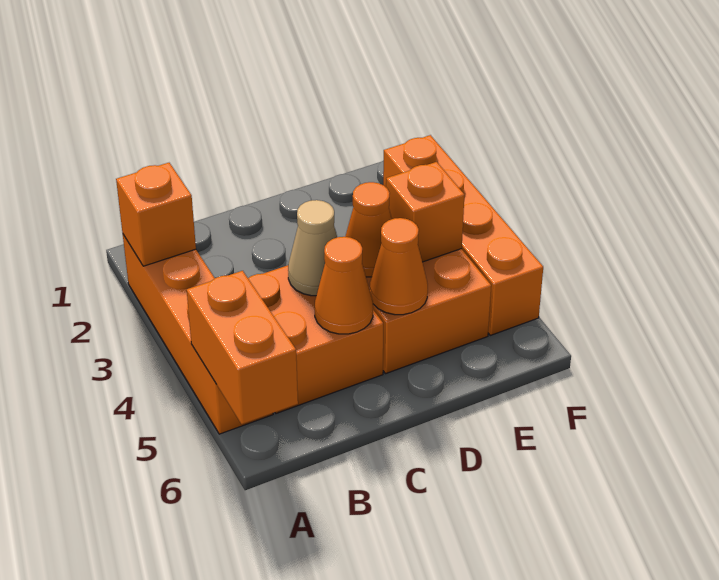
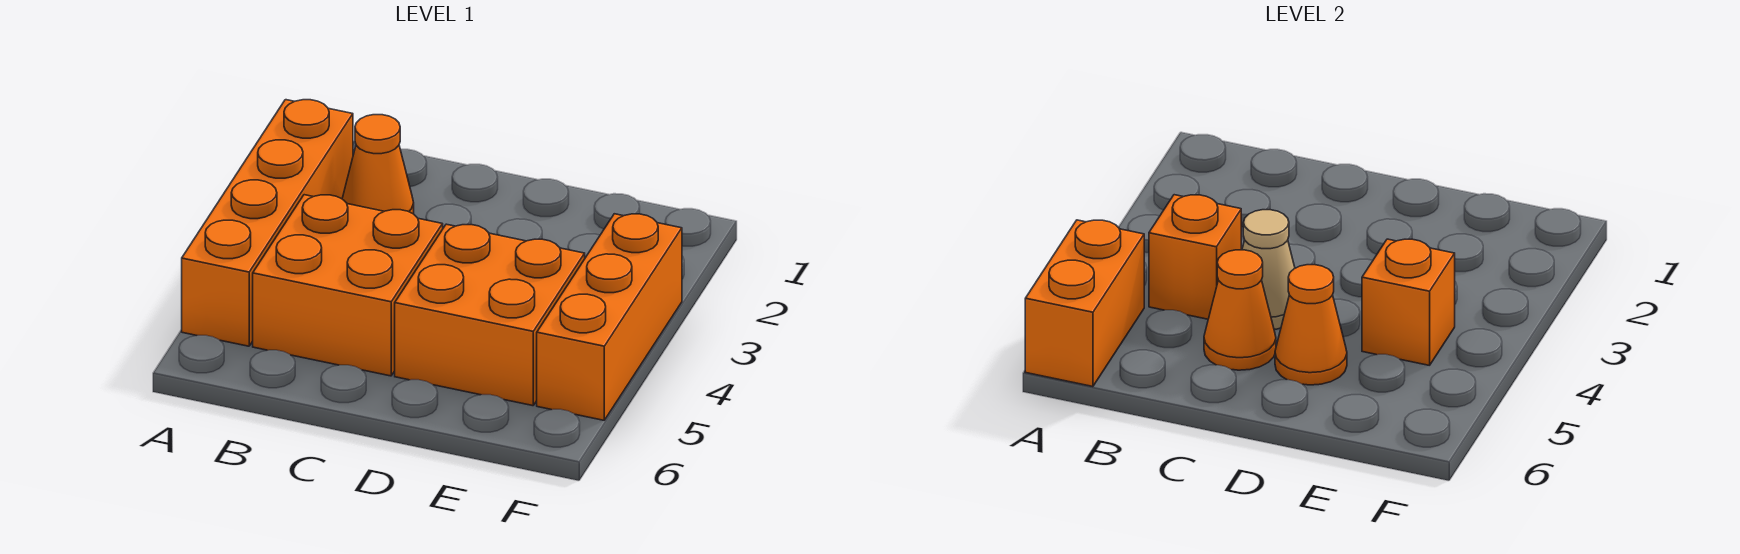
orange brick A2 level 2 -> orange brick B4 level 2
orange cone D4 level 2 -> orange cone B2 level 1
orange brick F2:F5 level 1 -> orange brick F3:F5 level 1

